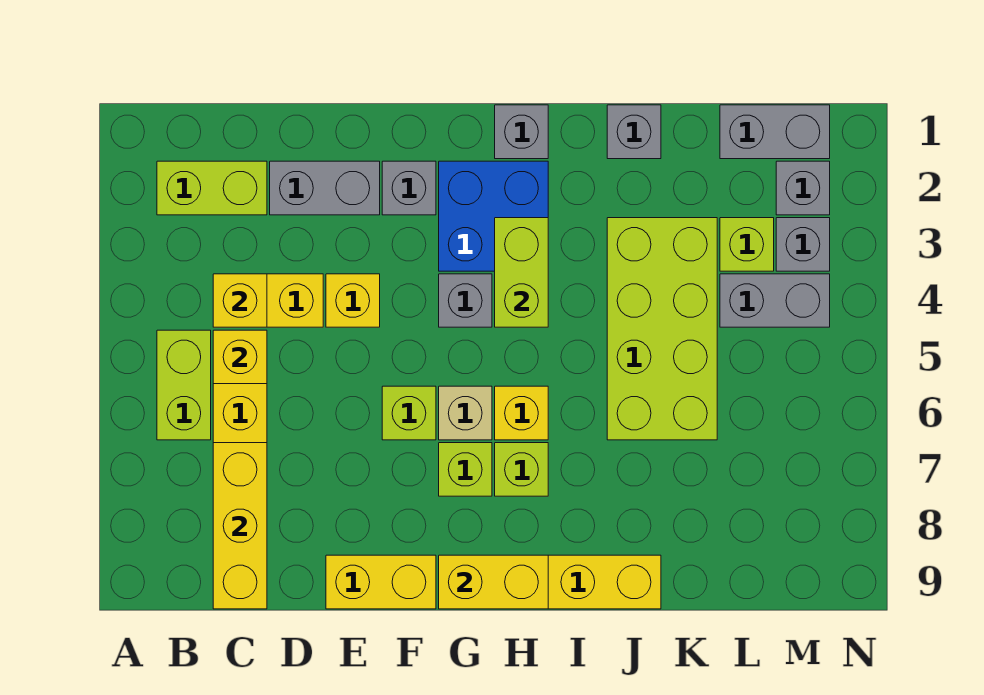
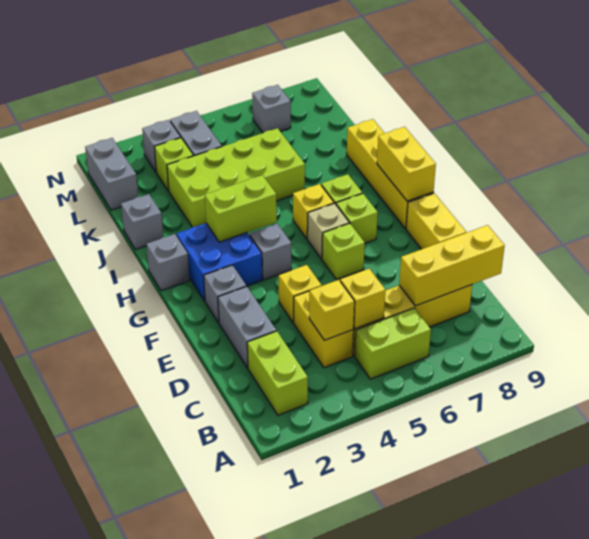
grey brick M2 level 1 -> grey brick M7 level 1

